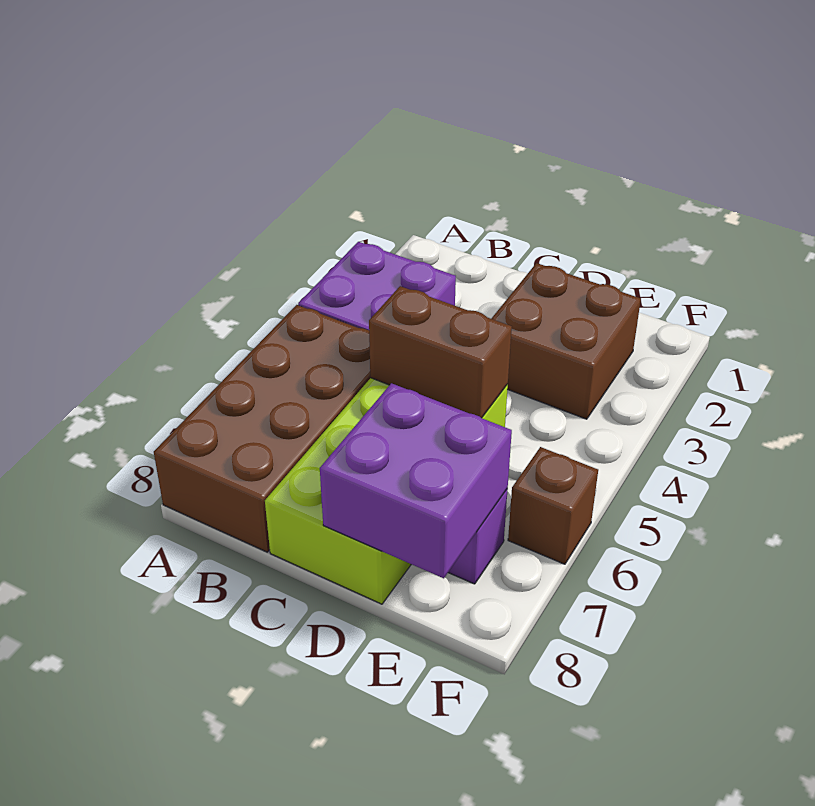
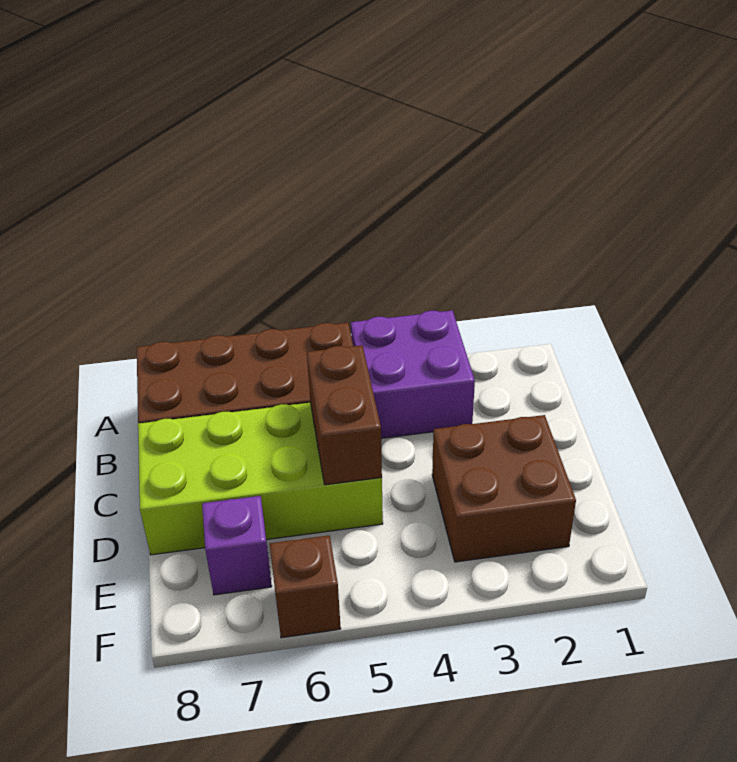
purple brick D7:E8 level 2 -> none

